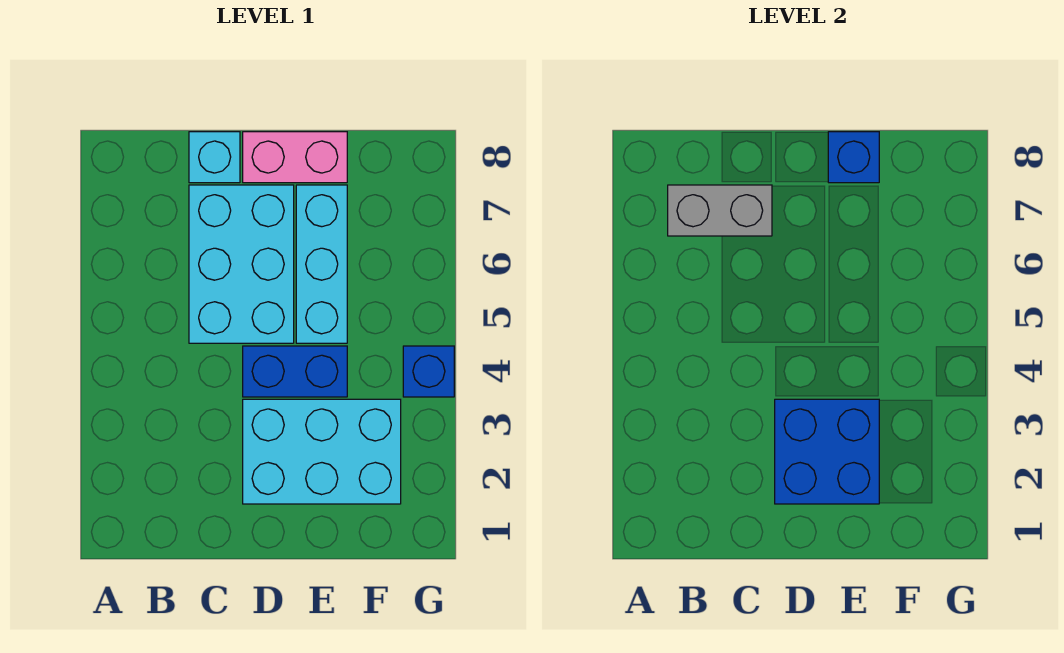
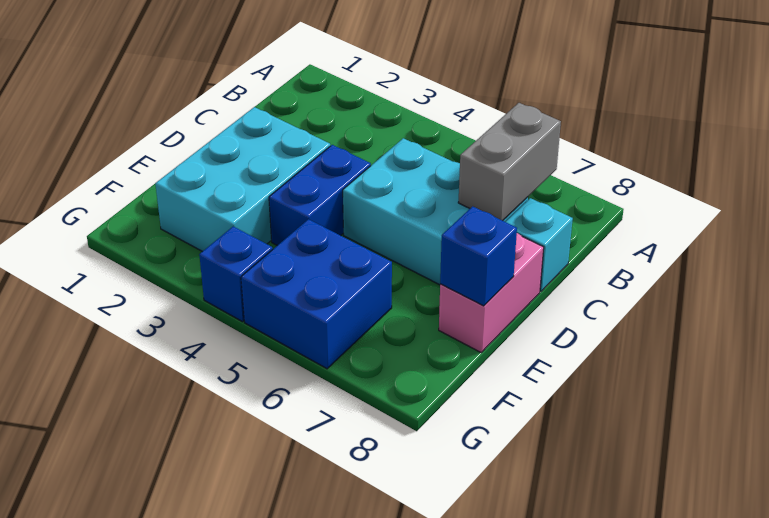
blue brick D2:E3 level 2 -> blue brick F5:G6 level 1
cyan brick E5:E7 level 1 -> none

